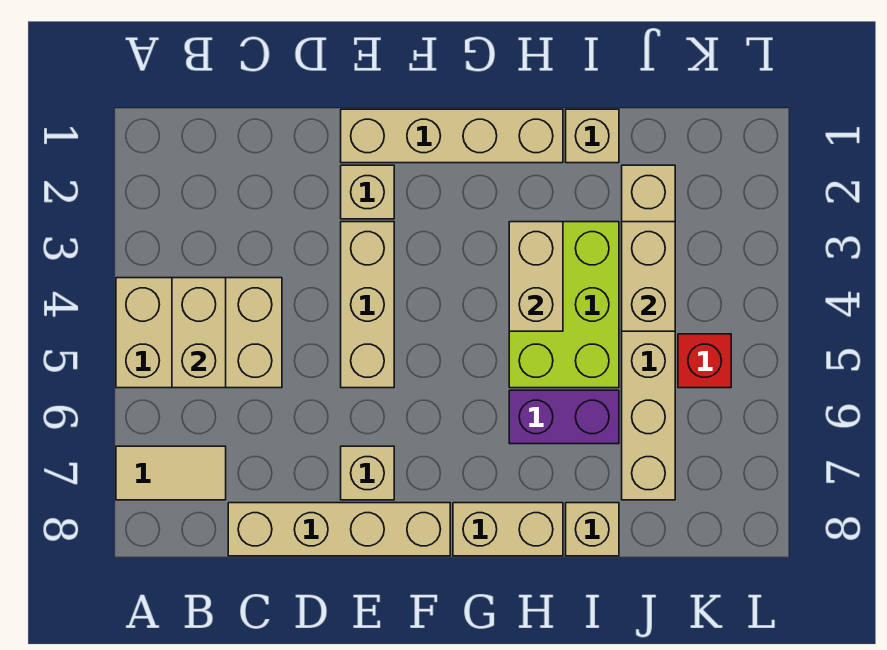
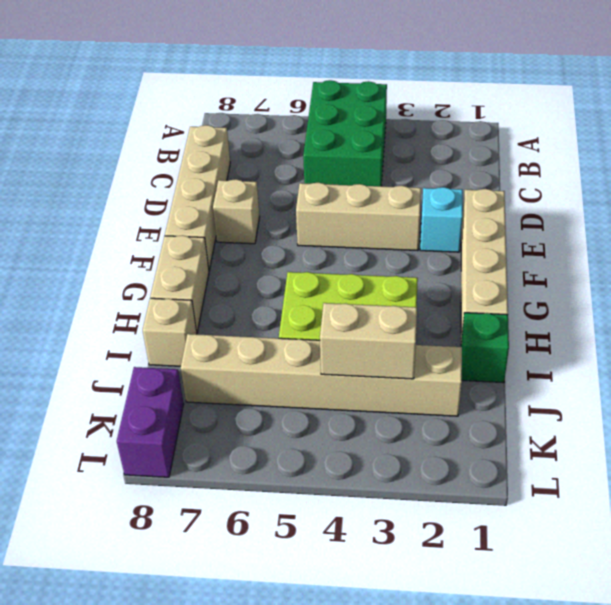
tan brick A4:C5 level 1 -> green brick A4:C5 level 1
tan tile A7:B7 level 1 -> none
tan brick B4:B5 level 2 -> none
tan brick E2 level 1 -> cyan brick E2 level 1
tan brick H3:H4 level 2 -> none
purple brick H6:I6 level 1 -> purple brick K8:L8 level 1
tan brick I1 level 1 -> green brick I1 level 1
red brick K5 level 1 -> none

